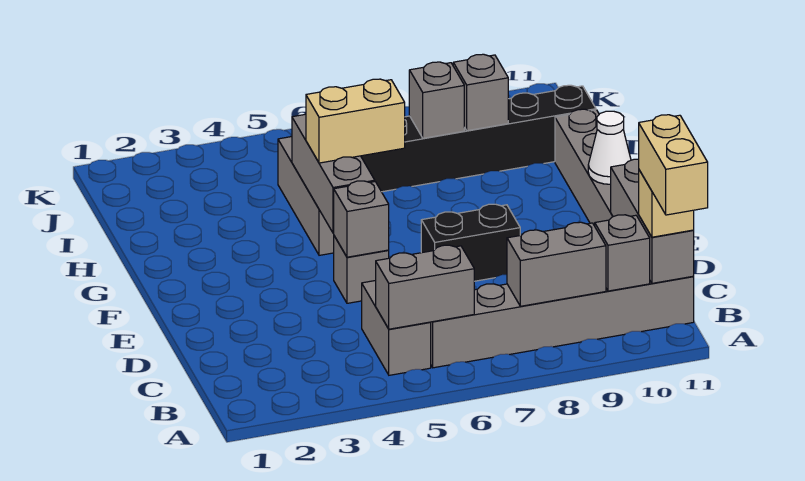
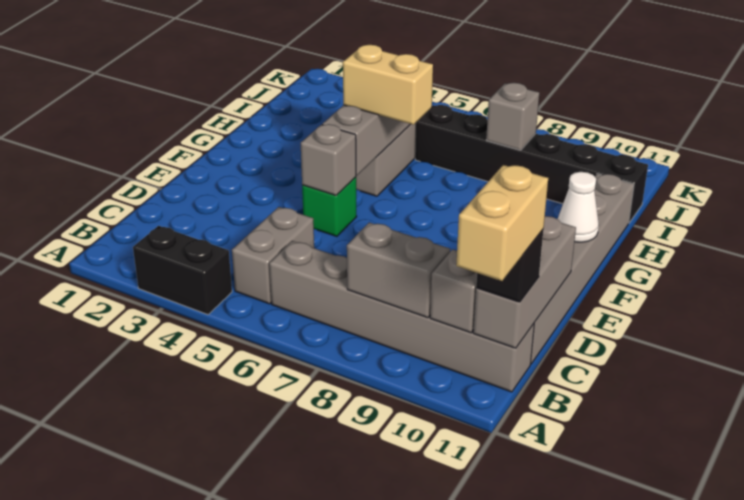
grey brick B5:B6 level 2 -> none
tan brick B11 level 3 -> black brick B11 level 3
grey brick E5 level 1 -> green brick E5 level 1
black brick E7:E8 level 1 -> black brick A3:A4 level 1
grey brick I9 level 2 -> none

